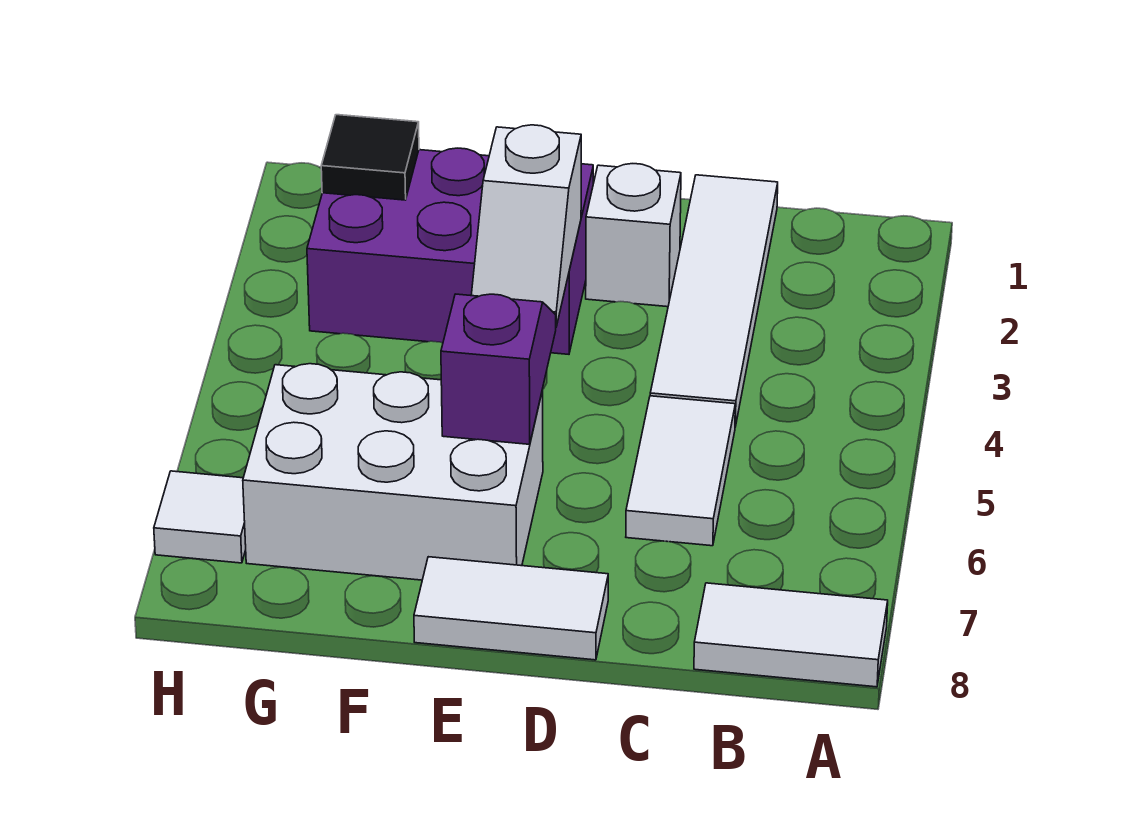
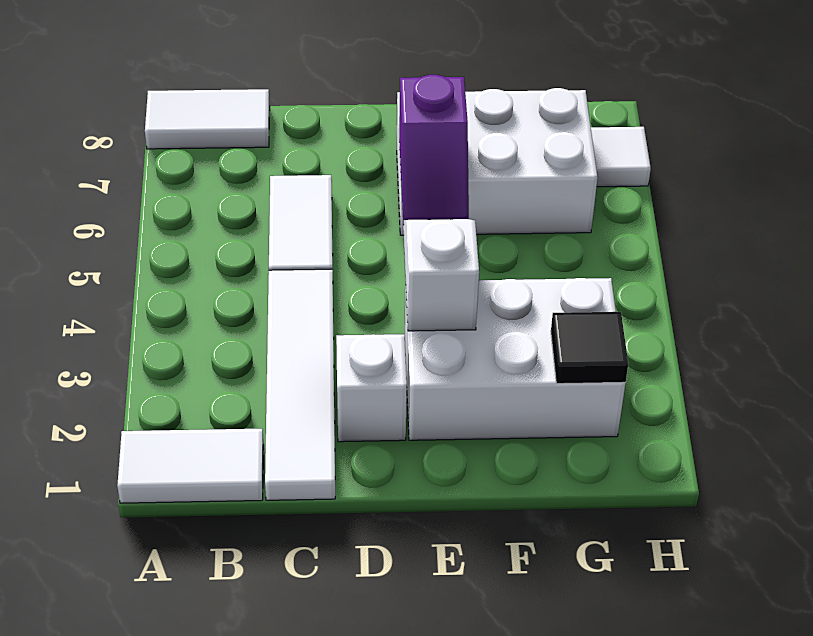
white tile D8:E8 level 1 -> white tile A1:B1 level 1
purple brick E2:G3 level 1 -> white brick E2:G3 level 1

